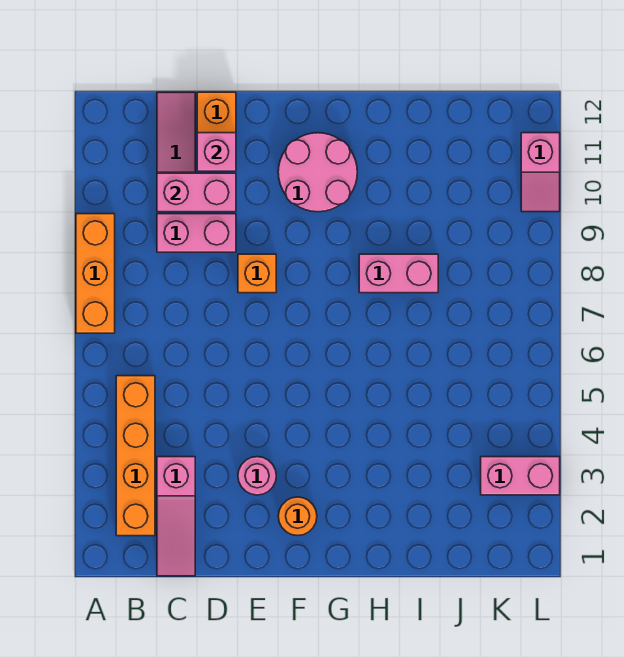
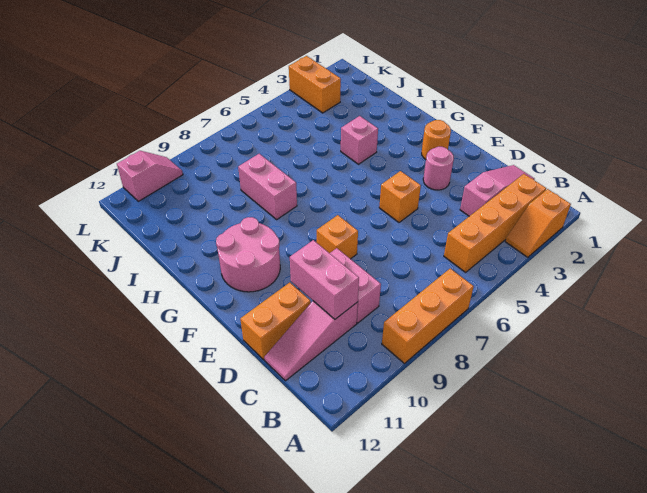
none -> orange slope A2:A3 level 1 top 2
pink brick D11 level 2 -> pink brick H4 level 1
none -> orange brick E5 level 1
pink brick K3:L3 level 1 -> orange brick K3:L3 level 1

